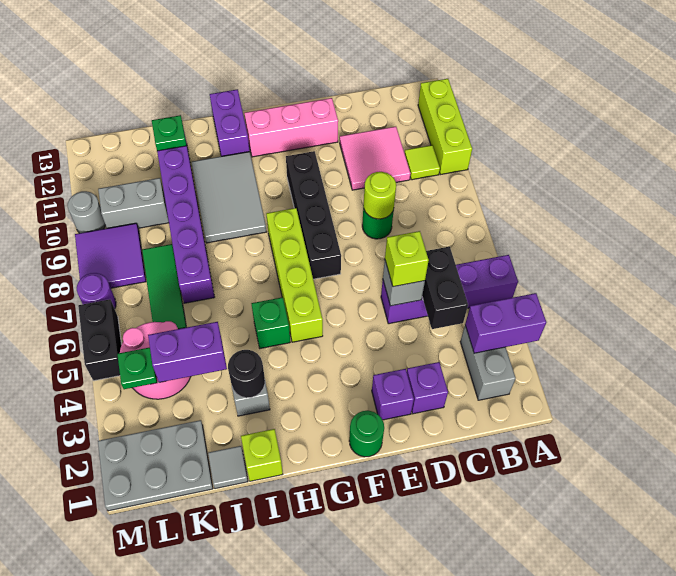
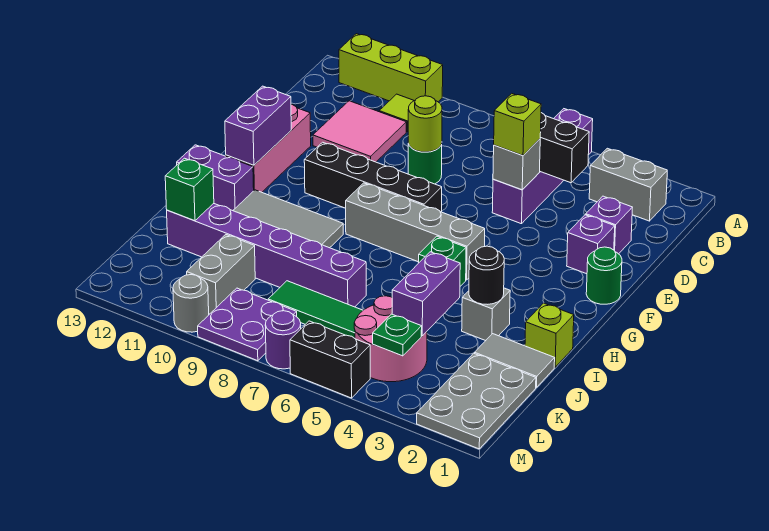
purple brick A3:B3 level 2 -> purple brick F12:G12 level 2
lime brick G5:G8 level 1 -> grey brick G5:G8 level 1
grey tile J1 level 1 -> grey tile J1:J2 level 1
green plate J12 level 2 -> green brick J12 level 2
purple tile L8:M9 level 1 -> purple plate L8:M9 level 1

